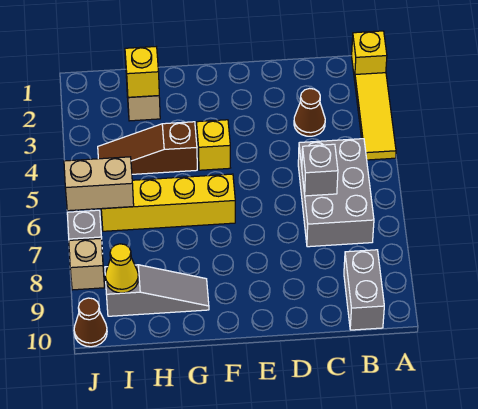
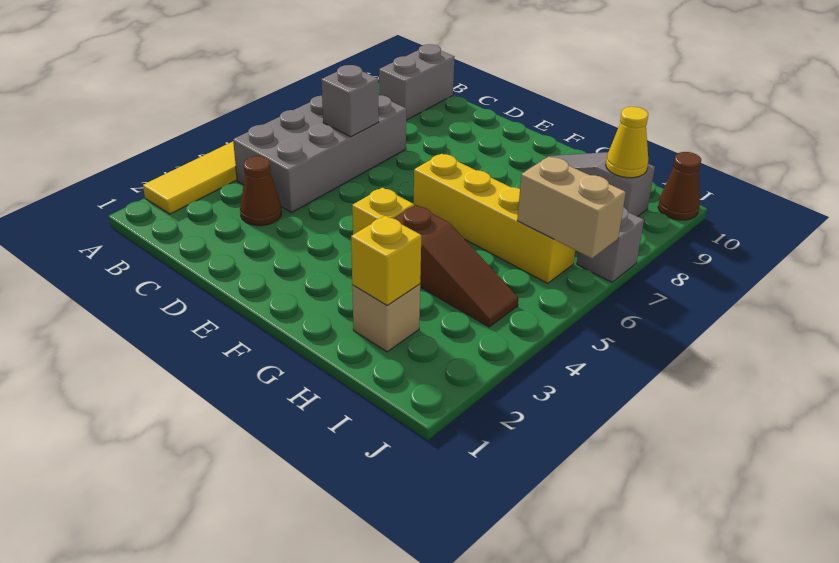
yellow brick A1 level 1 -> none
grey brick B5:C7 level 1 -> grey brick B4:C7 level 1
tan brick J8 level 1 -> none

